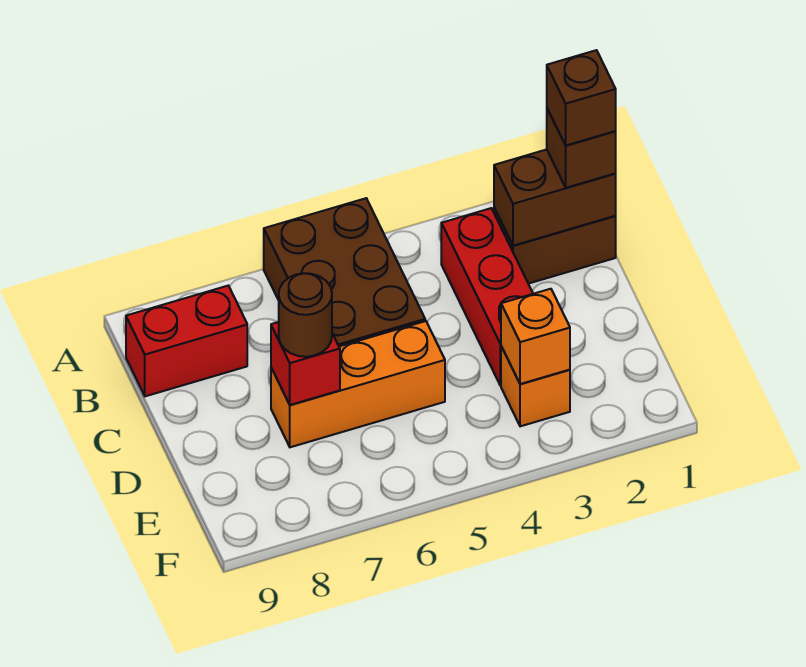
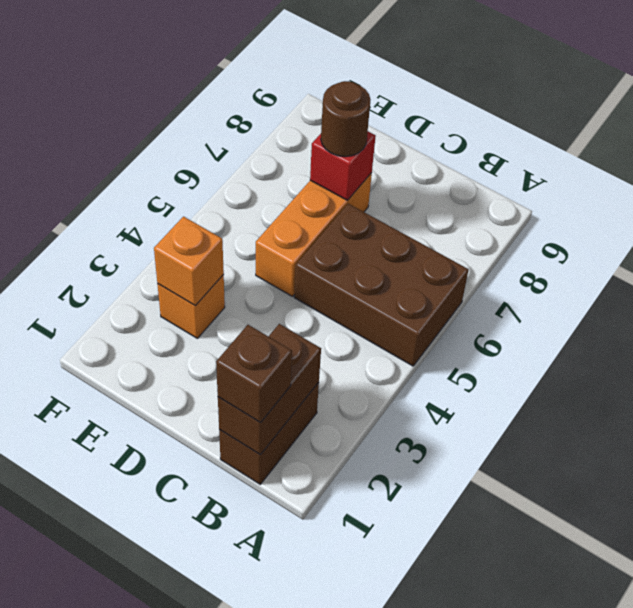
brown brick B1 level 4 -> none
red brick B3:D3 level 1 -> none
red brick B8:B9 level 1 -> none

